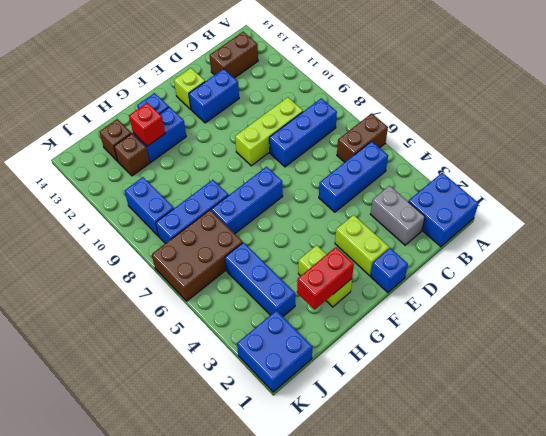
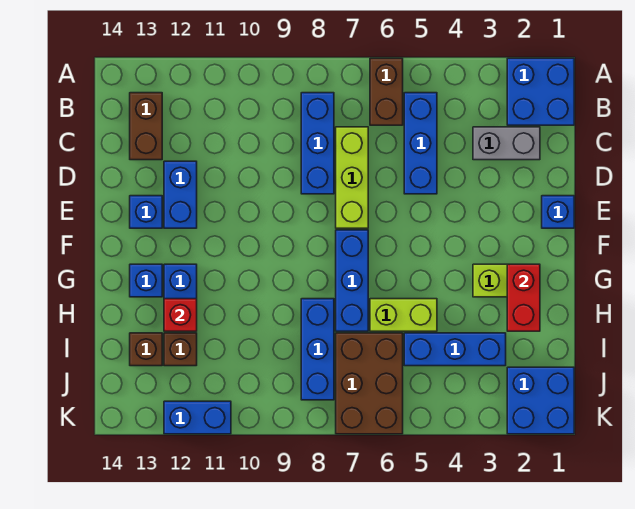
lime brick C9:E9 level 1 -> lime brick C7:E7 level 1
lime brick E2:E3 level 1 -> lime brick H5:H6 level 1
lime brick E13 level 1 -> blue brick E13 level 1
blue brick J9:J10 level 1 -> blue brick K11:K12 level 1

